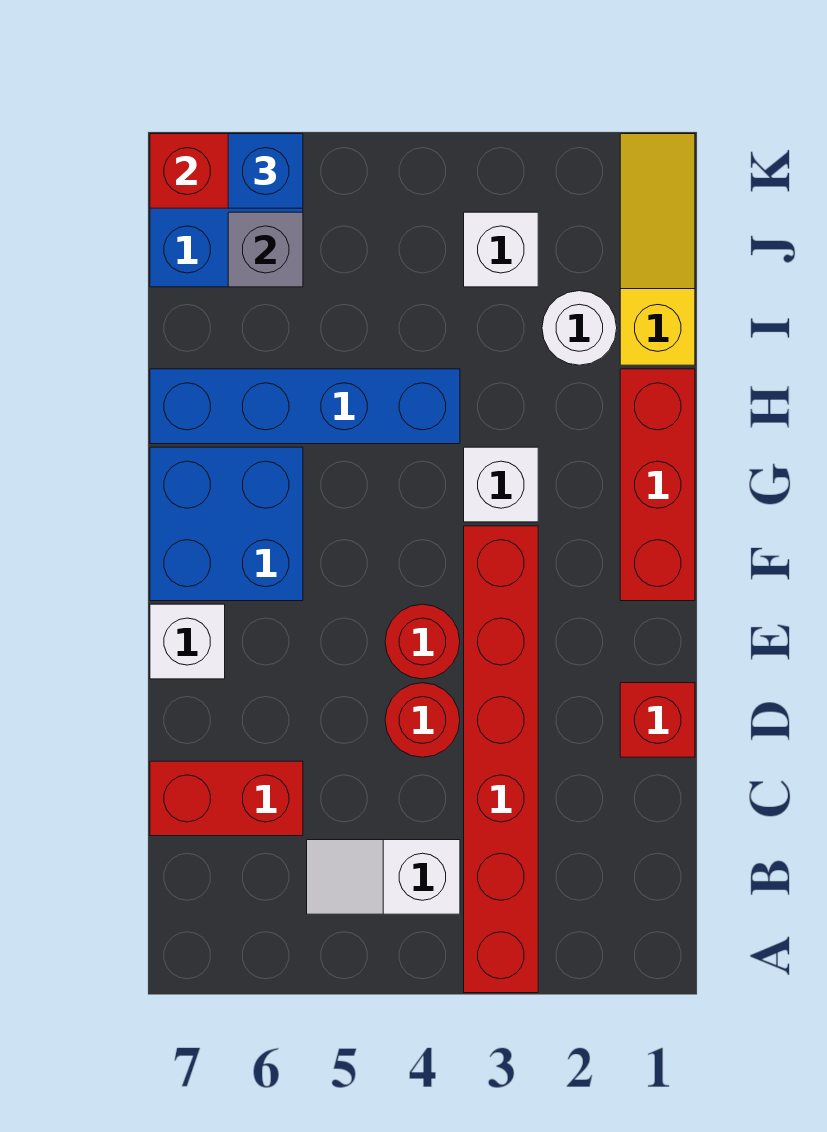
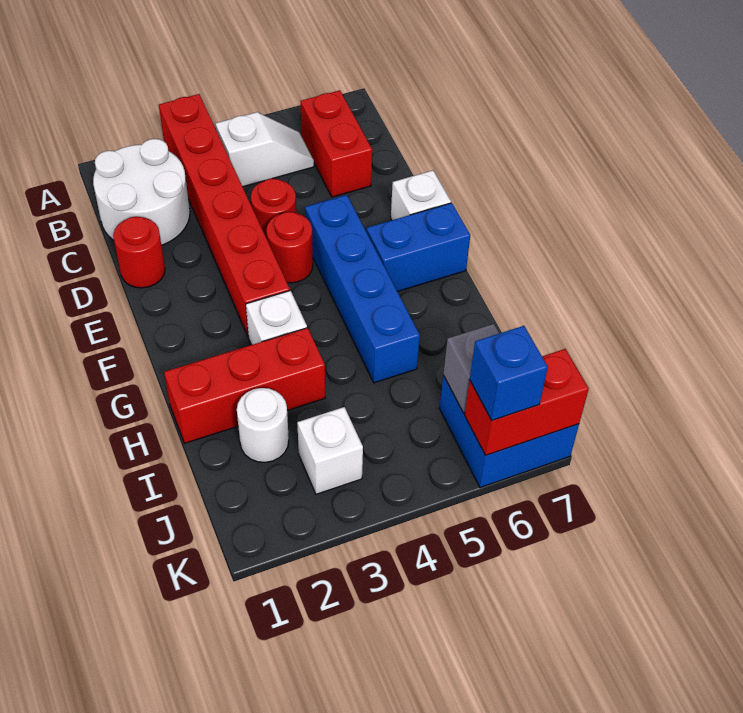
none -> white round brick B1:C2 level 1
red brick C6:C7 level 1 -> red brick B6:C6 level 1
red brick D1 level 1 -> red round brick D1 level 1
red brick F1:H1 level 1 -> red brick H1:H3 level 1
blue brick F6:G7 level 1 -> blue brick F6:F7 level 1
blue brick H4:H7 level 1 -> blue brick E5:H5 level 1
yellow slope I1:K1 level 1 top I -> none

